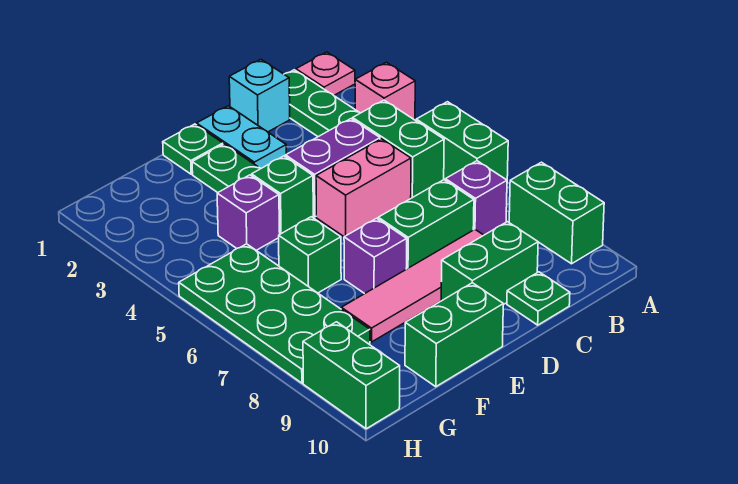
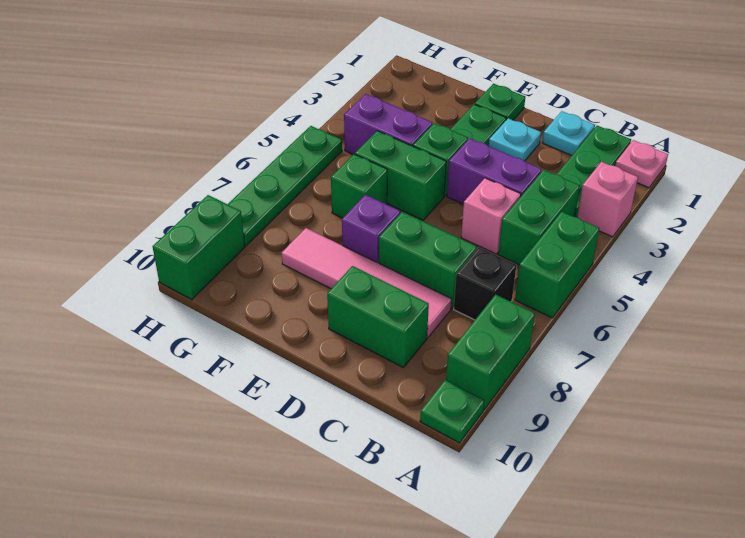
purple brick B7 level 1 -> black brick B7 level 1
cyan brick C1 level 1 -> cyan plate C1 level 1
pink brick C5:D5 level 1 -> pink brick C5 level 1
green plate C10 level 1 -> green plate A10 level 1
cyan plate D1:D2 level 1 -> cyan plate D2 level 1
green brick E10:F10 level 1 -> green brick E5:F5 level 1
purple brick F4 level 1 -> purple brick F4:G4 level 1
green plate G5:H8 level 1 -> green plate H5:H8 level 1

